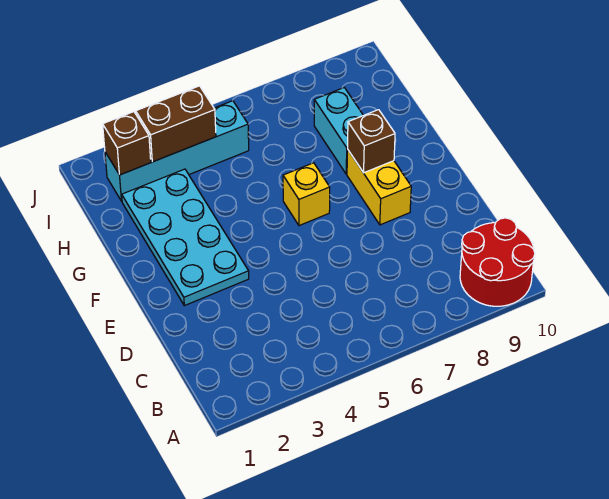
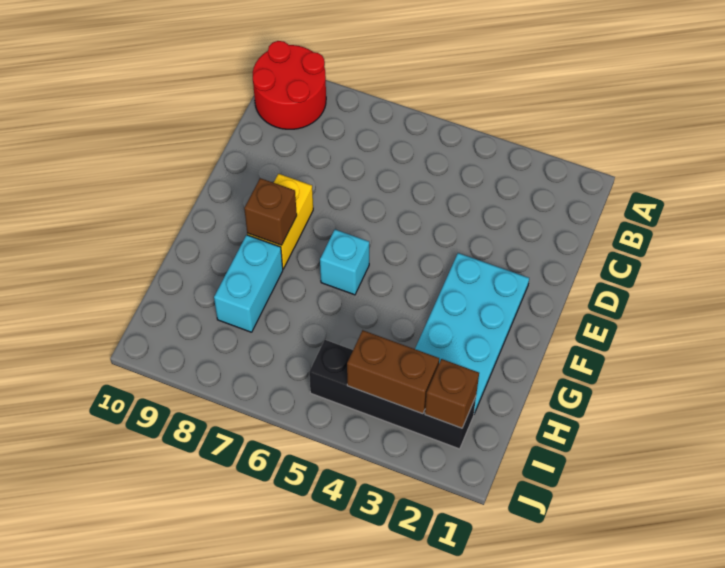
yellow brick F6 level 1 -> cyan brick F6 level 1
cyan brick I2:I5 level 1 -> black brick I2:I5 level 1

